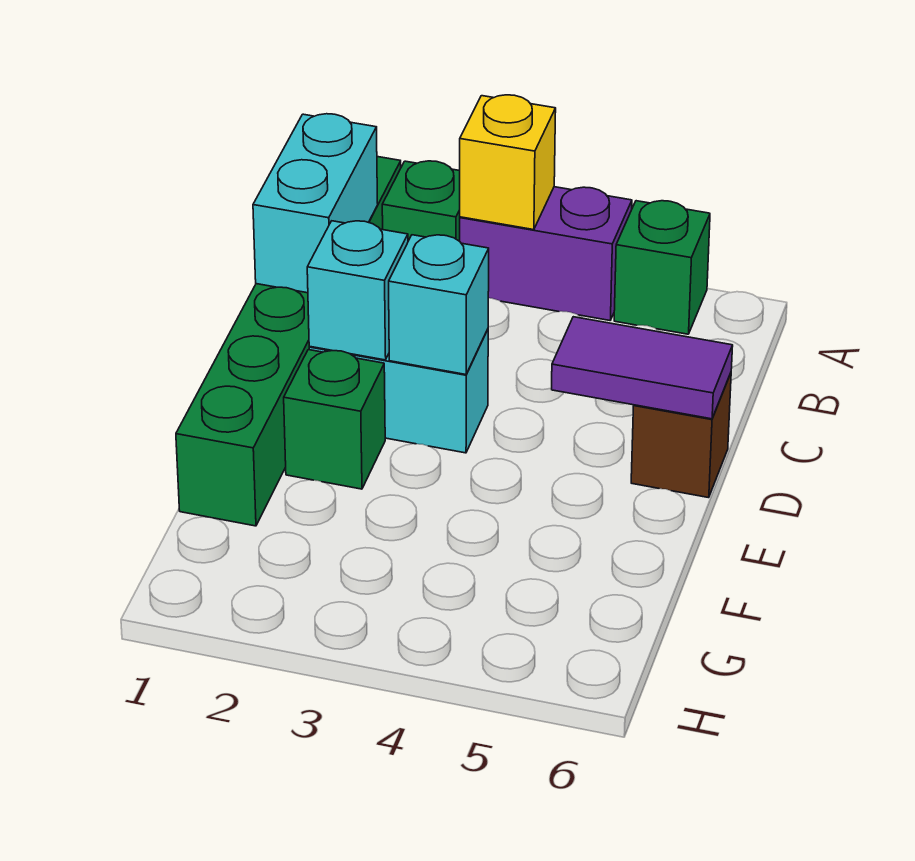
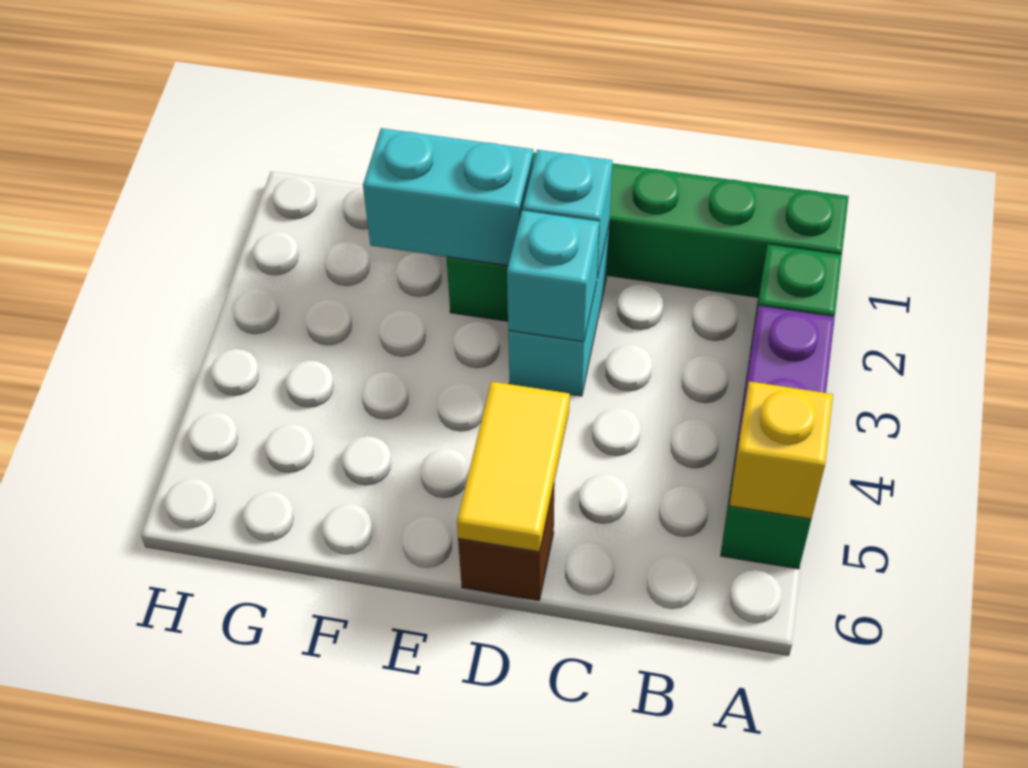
yellow brick A3 level 2 -> yellow brick A5 level 2
cyan brick B1:C1 level 2 -> cyan brick E2:F2 level 2
purple tile D5:D6 level 2 -> yellow tile D5:D6 level 2

